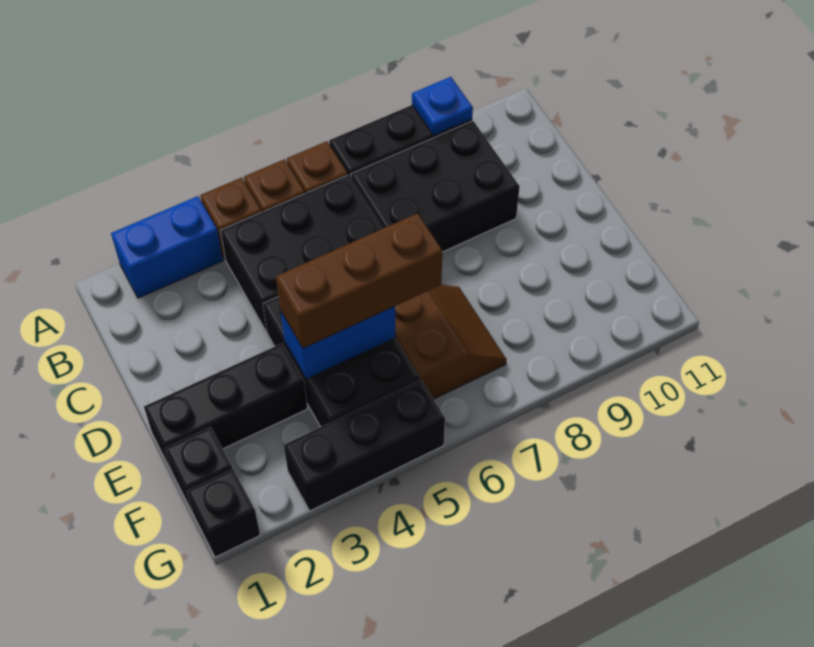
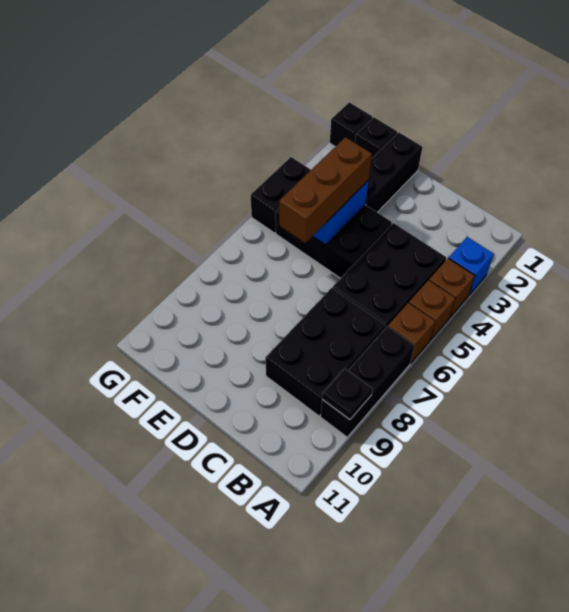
blue brick A2:A3 level 1 -> blue brick A3 level 1
blue plate A9 level 2 -> black plate A9 level 2
brown slope E6:F7 level 1 top 6 -> none
black brick G3:G5 level 1 -> black brick G4:G5 level 1

